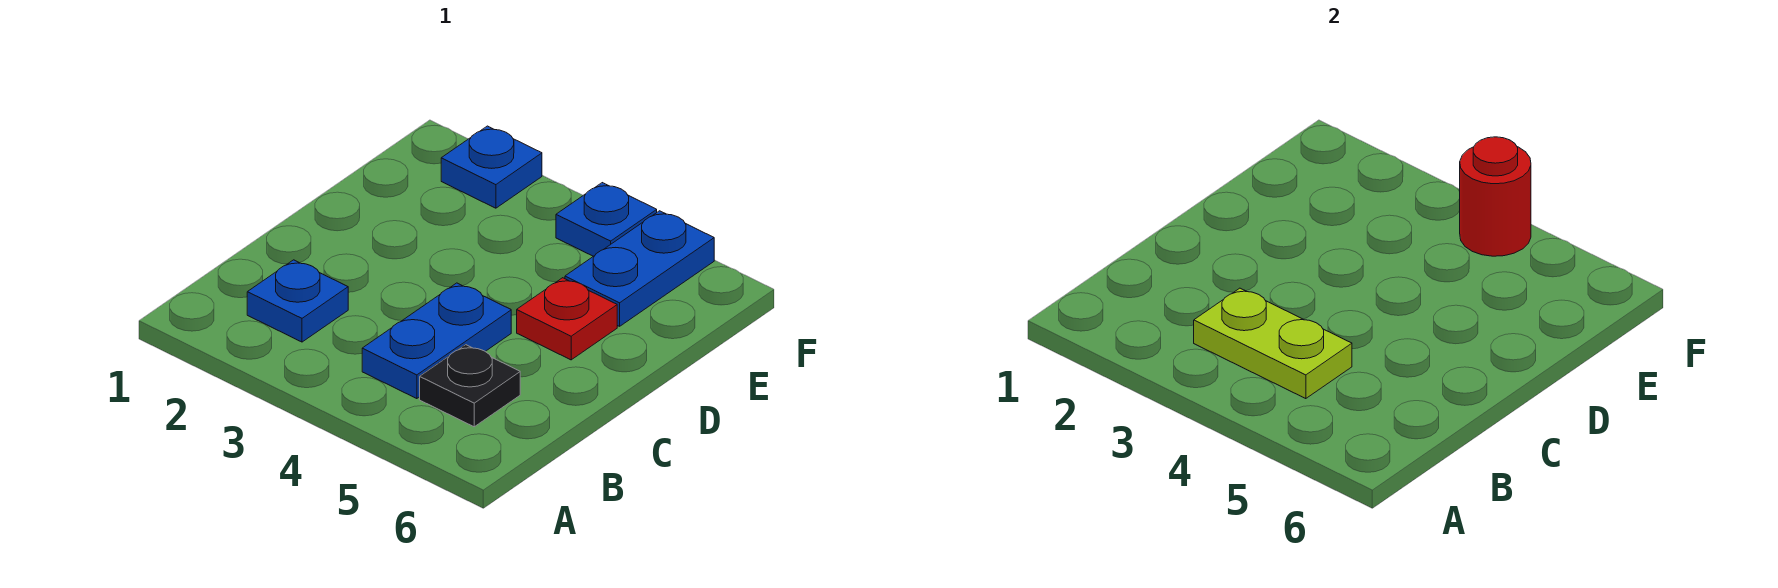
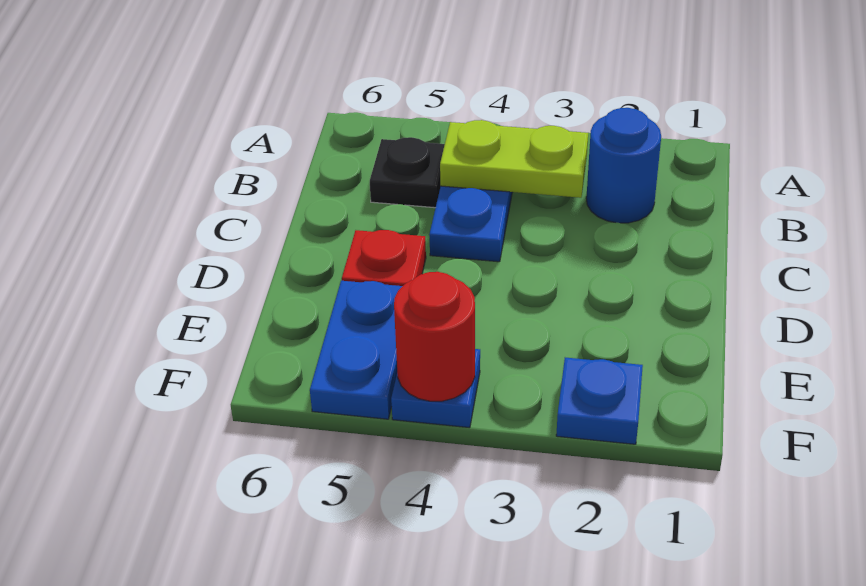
blue plate B2 level 1 -> blue round brick B2 level 1

